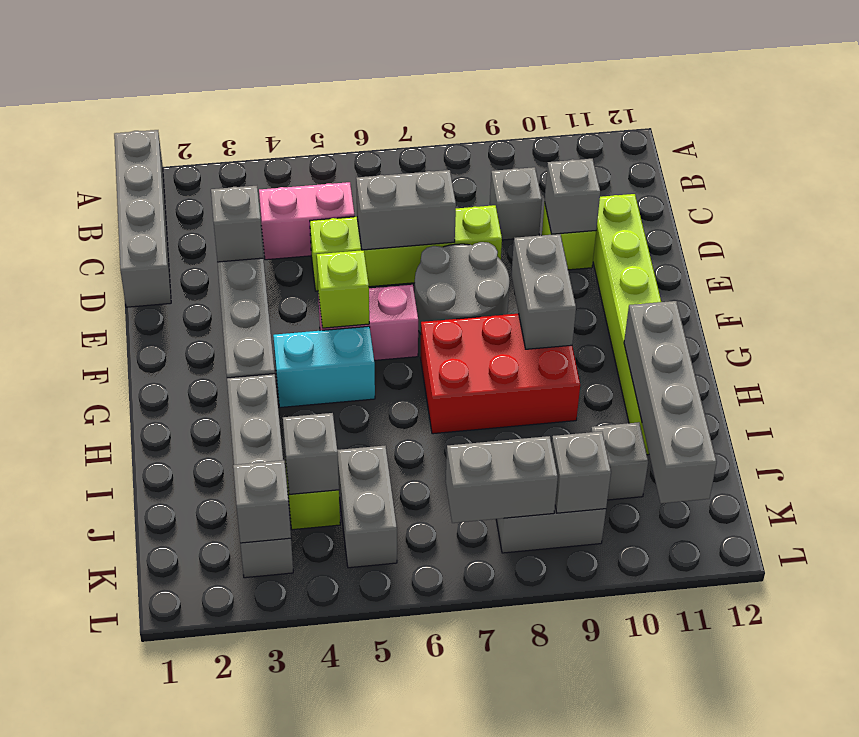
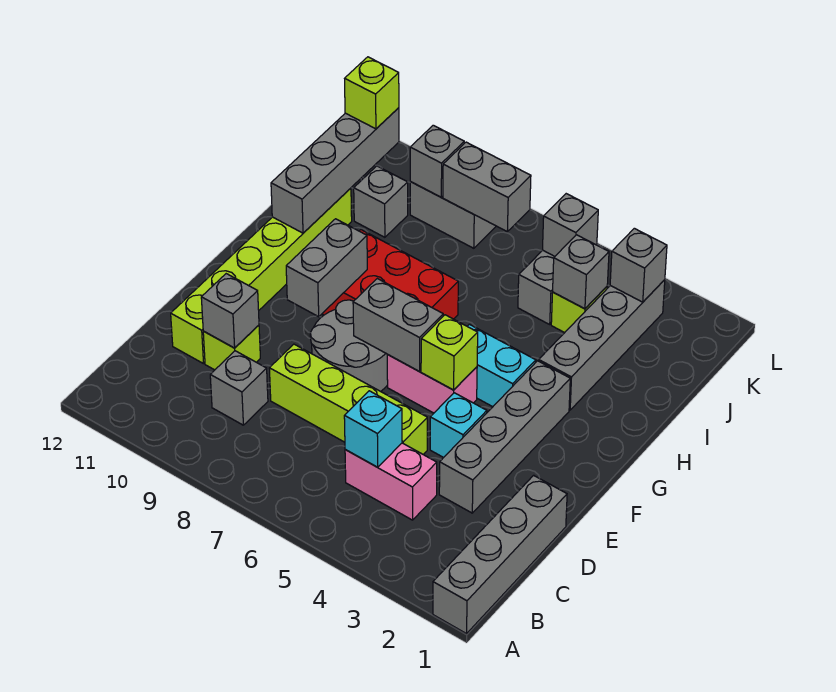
none -> cyan brick C5 level 2
grey brick D3 level 2 -> grey brick K5 level 2
grey brick D6:D7 level 2 -> grey brick F6:F7 level 2
none -> cyan brick E4 level 1
none -> lime brick K11 level 3

